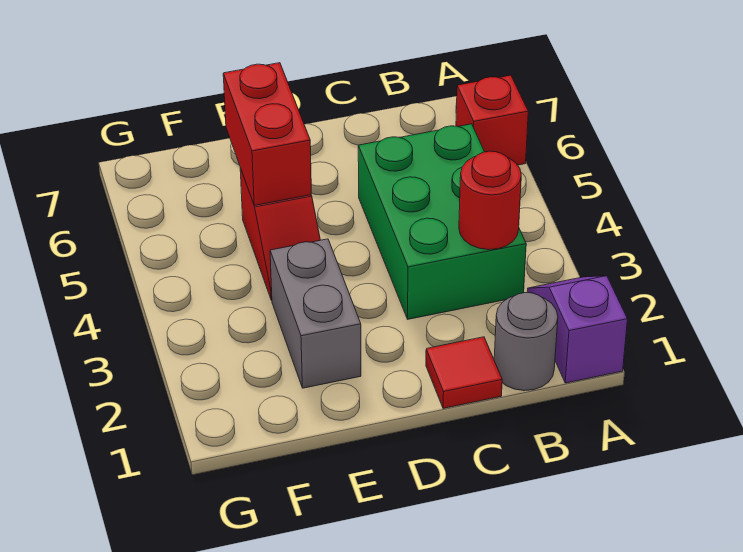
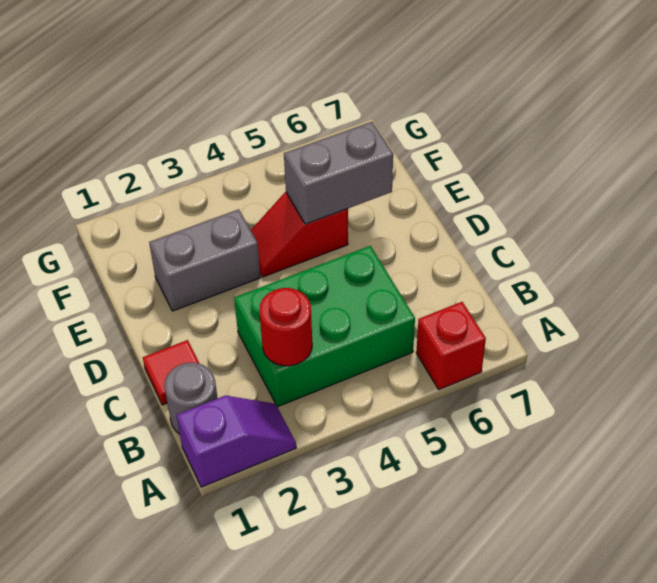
red brick E5:E6 level 2 -> grey brick E5:E6 level 2

